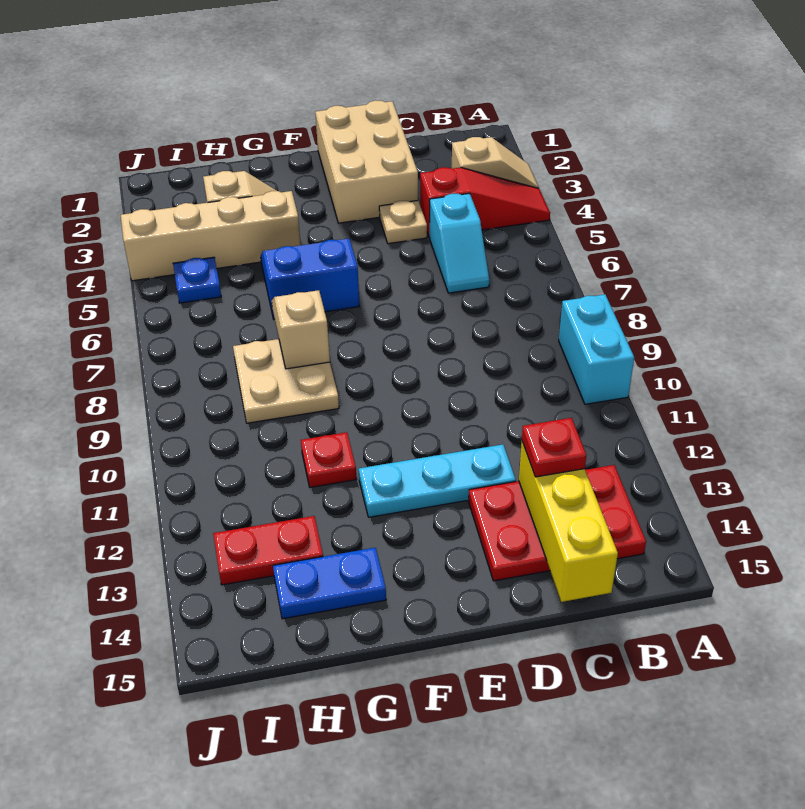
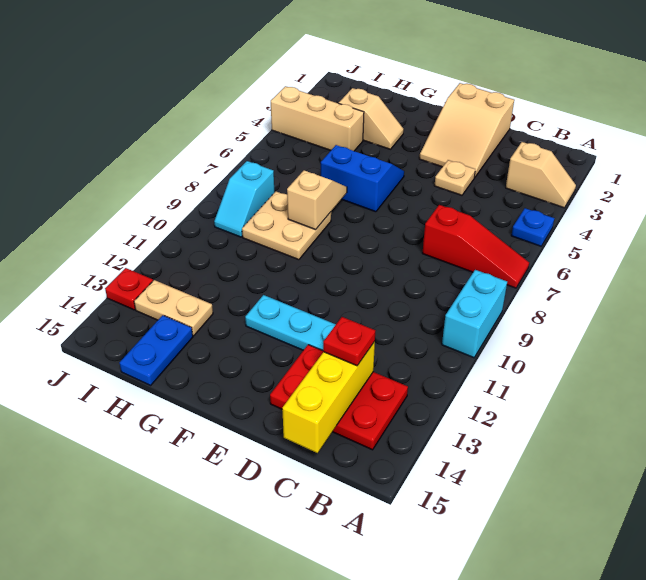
red slope A4:C4 level 1 top C -> red slope A7:C7 level 1 top C
cyan slope C5:C6 level 1 top 5 -> cyan slope I8:I9 level 1 top 8
tan brick D1:E3 level 1 -> tan slope D1:E3 level 1 top 1
tan brick G4:J4 level 1 -> tan brick H4:J4 level 1
red plate G11 level 1 -> red plate J13 level 1
blue plate G14:H14 level 1 -> blue plate H14:H15 level 1
red plate H13:I13 level 1 -> tan plate H13:I13 level 1
blue plate I5 level 1 -> blue plate A5 level 1

